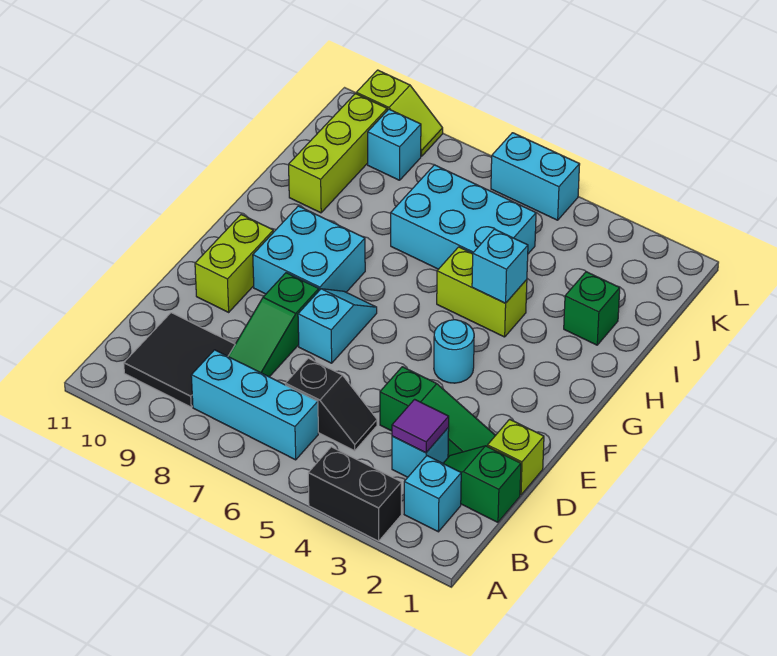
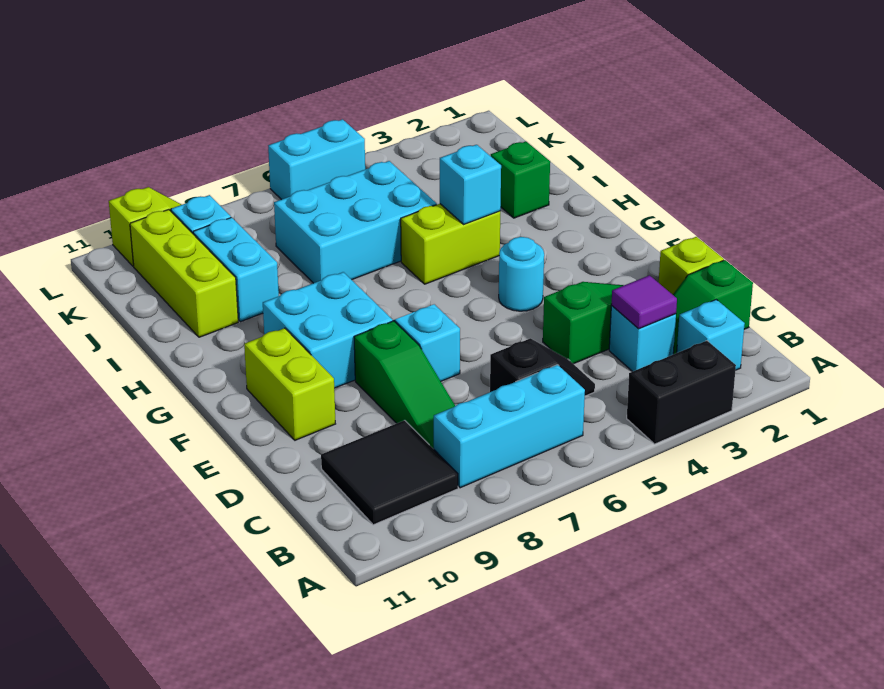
none -> cyan brick I9:J9 level 1

